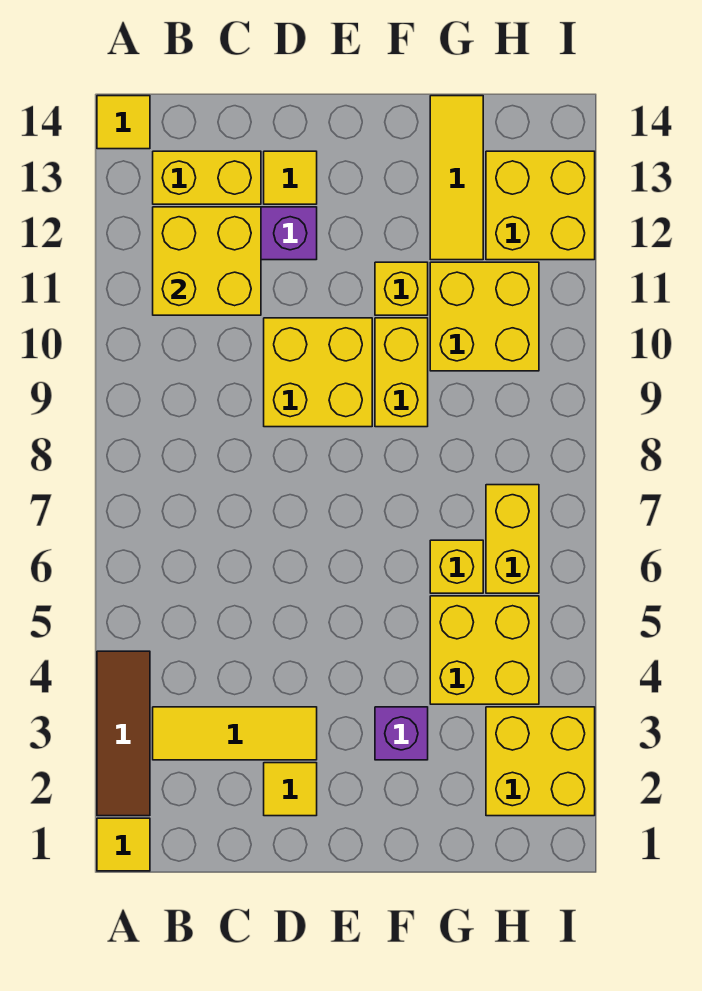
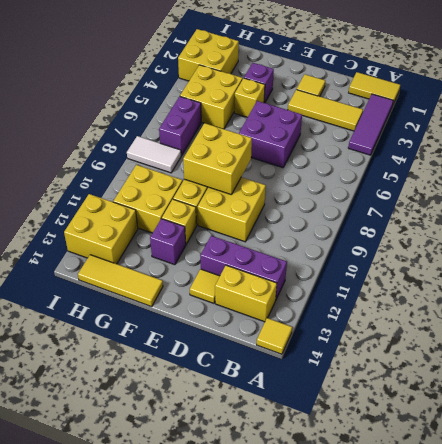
yellow tile A1 level 1 -> yellow tile A1:B1 level 1
brown tile A2:A4 level 1 -> purple tile A2:A4 level 1
yellow brick B11:C12 level 2 -> yellow brick E8:F9 level 2
none -> purple brick D5:E6 level 1
none -> purple brick F12 level 1
yellow brick G6 level 1 -> yellow brick F4 level 1
yellow tile G12:G14 level 1 -> yellow tile F14:H14 level 1
yellow brick H6:H7 level 1 -> purple brick H6:H7 level 1
none -> white tile H8:I8 level 1

